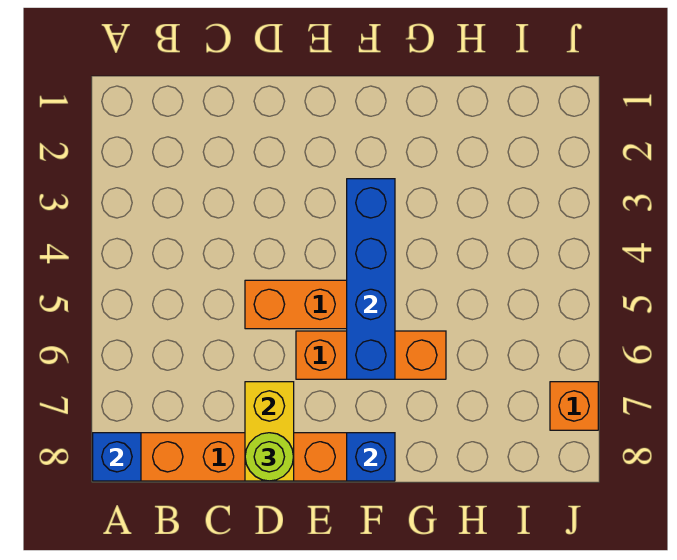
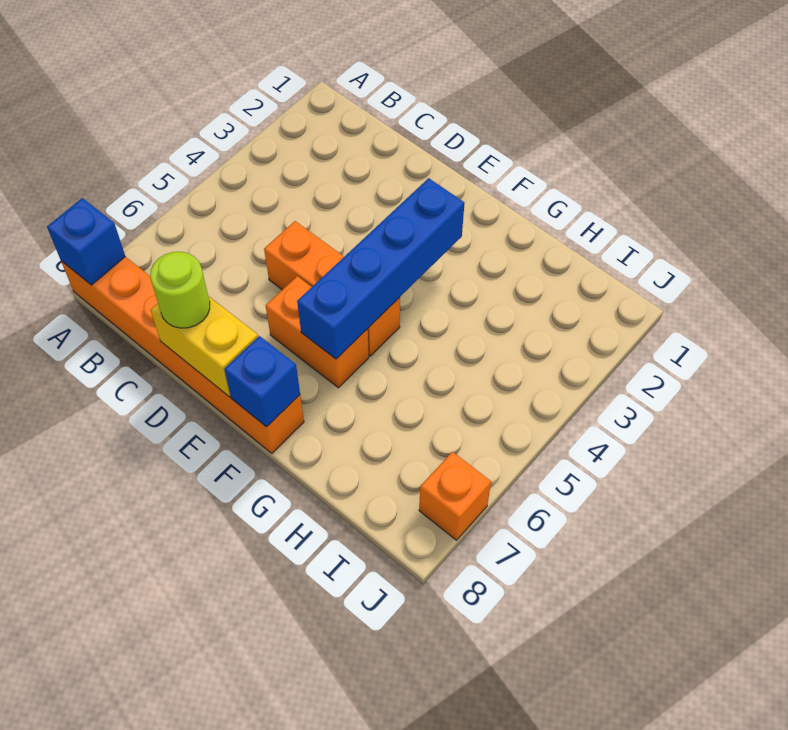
yellow brick D7:D8 level 2 -> yellow brick D8:E8 level 2
orange brick E6:G6 level 1 -> orange brick E6:F6 level 1

